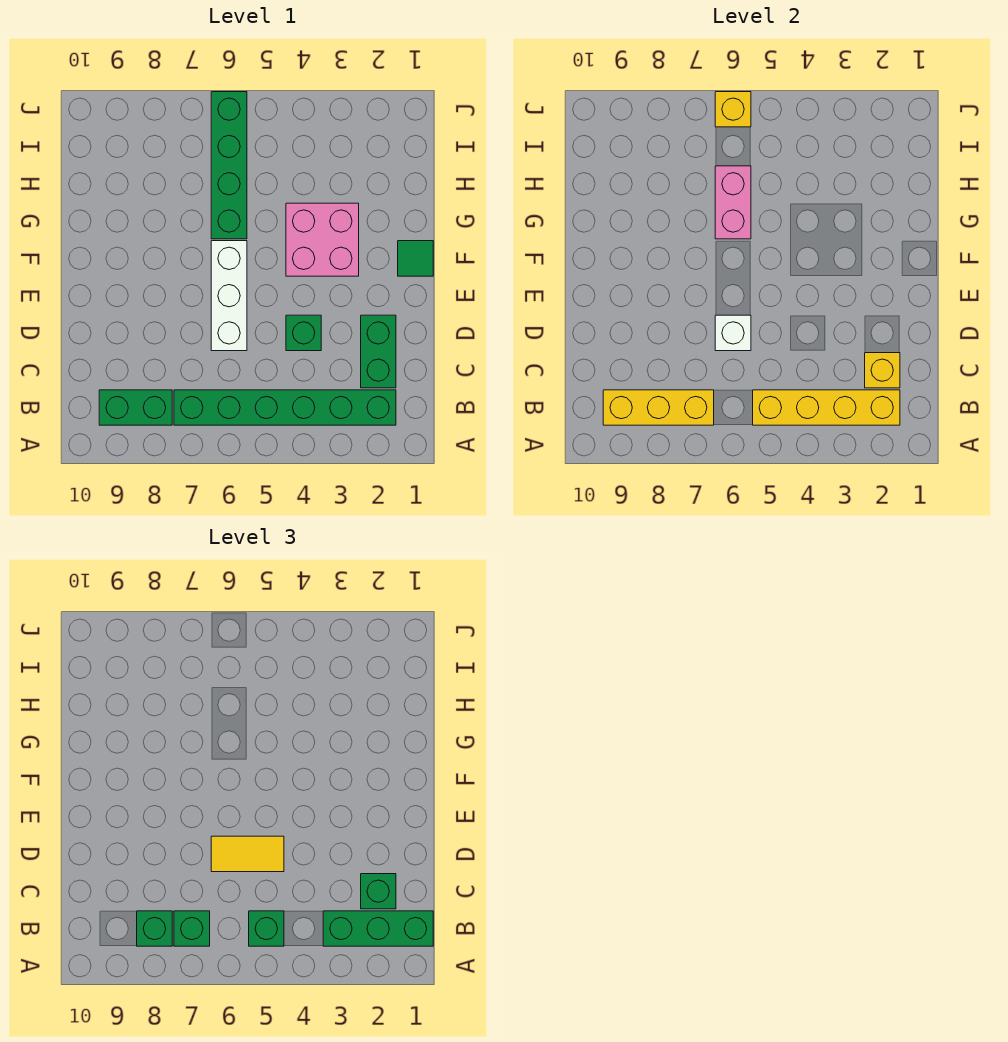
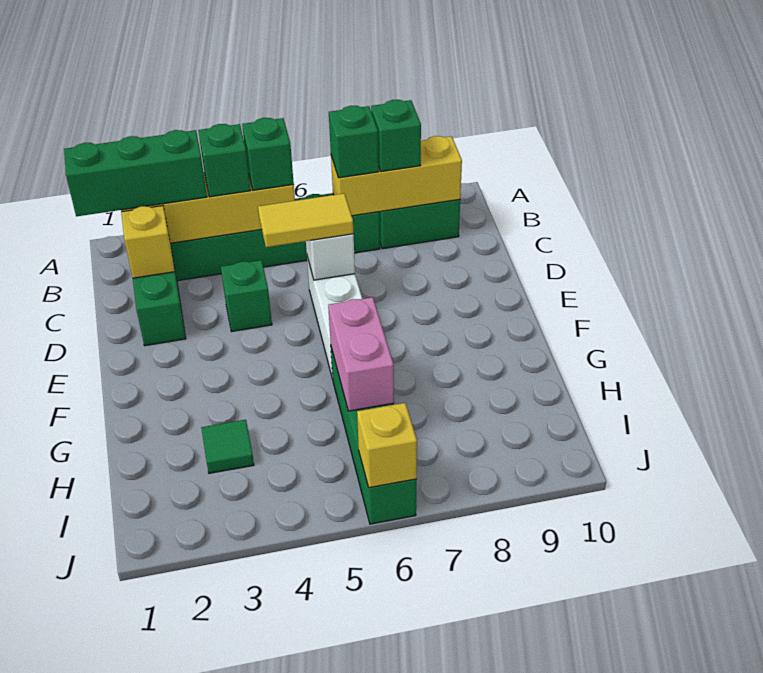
green brick C2 level 3 -> green brick B4 level 3
green tile F1 level 1 -> green tile H3 level 1
pink brick F3:G4 level 1 -> none

